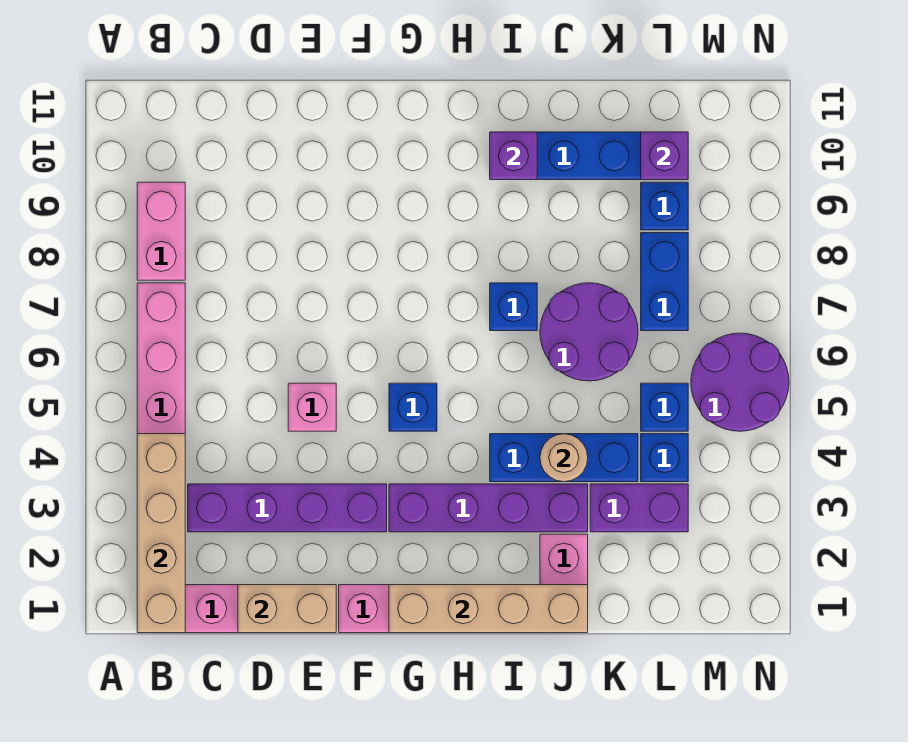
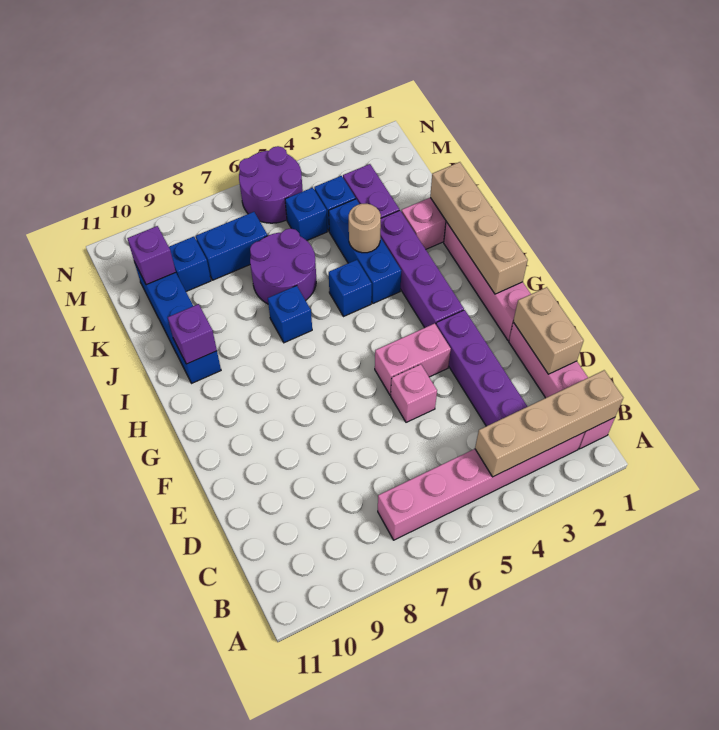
pink brick B8:B9 level 1 -> pink brick F4:F5 level 1
blue brick G5 level 1 -> blue brick I5 level 1

